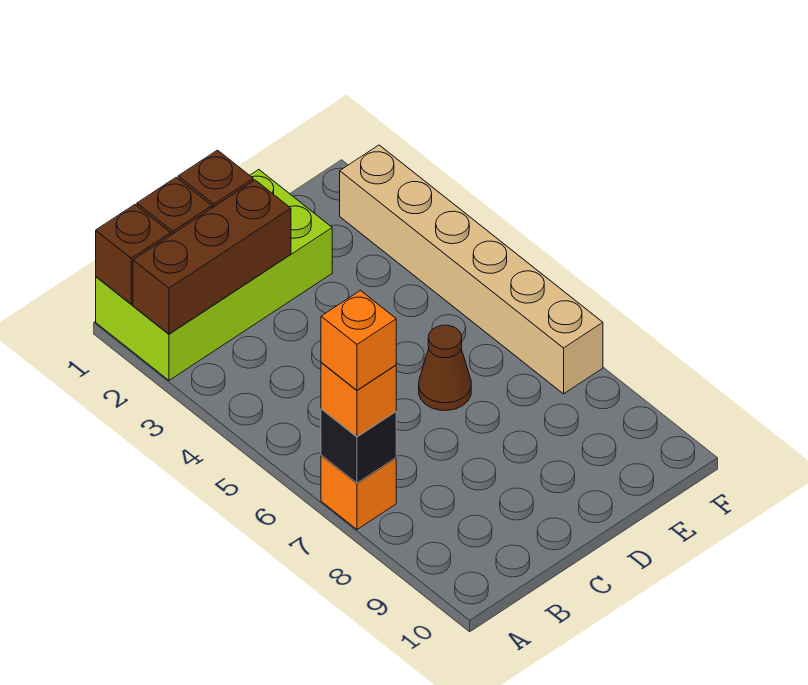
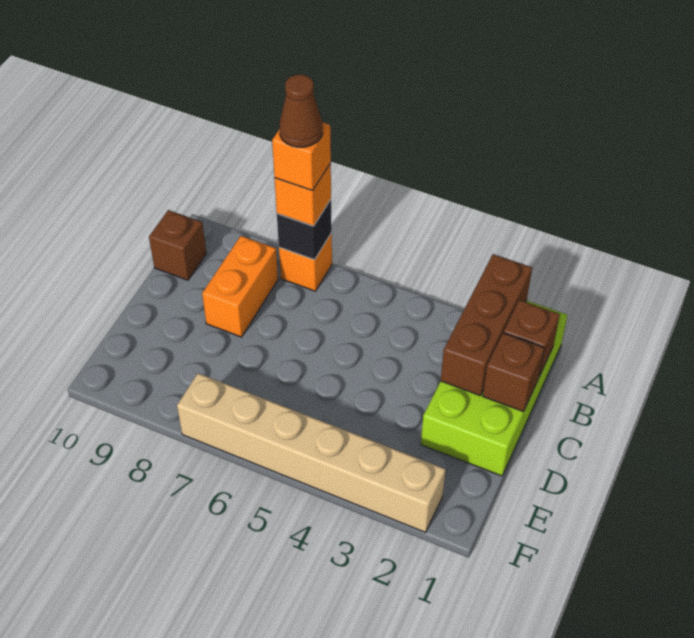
brown brick A1 level 2 -> brown brick B10 level 1
none -> orange brick B8:C8 level 1
brown cone D6 level 1 -> brown cone A7 level 5

